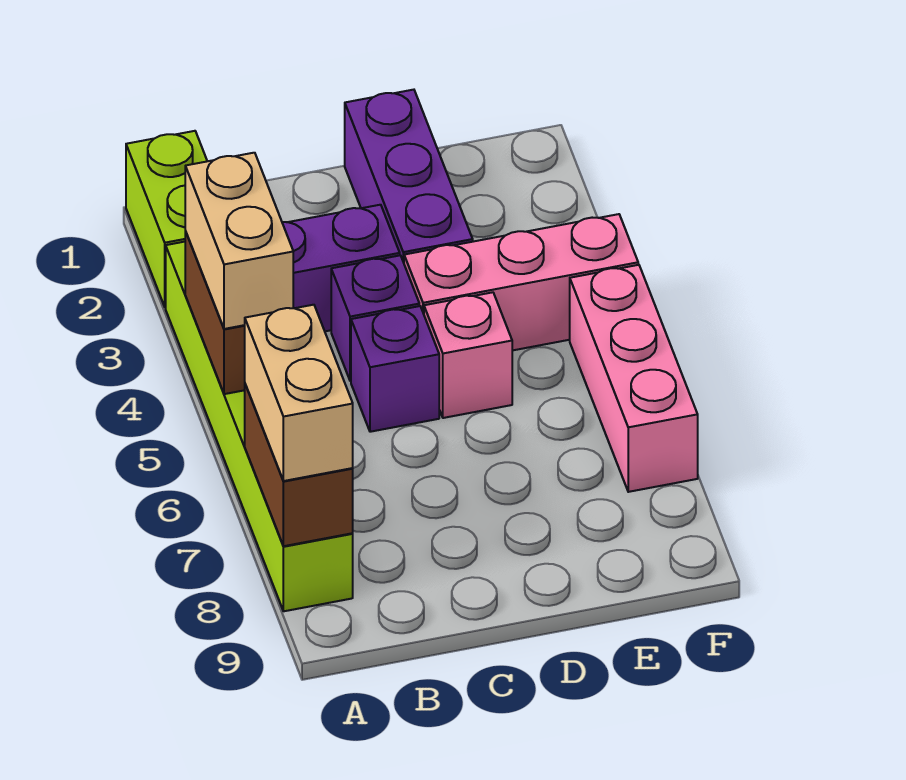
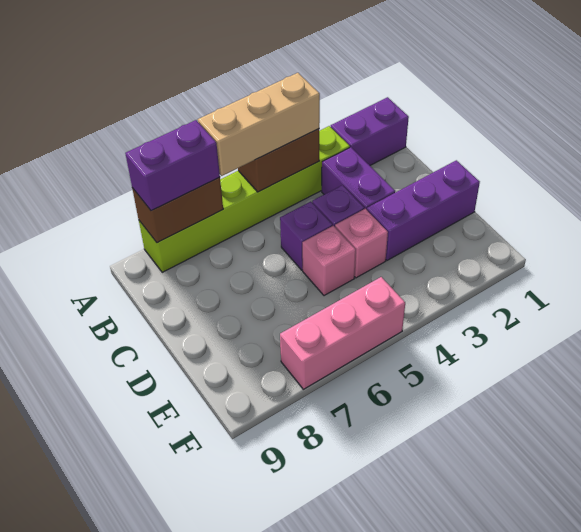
lime brick A1:A2 level 1 -> purple brick A1:A2 level 1
tan brick A4:A5 level 3 -> tan brick A4:A6 level 3
tan brick A7:A8 level 3 -> purple brick A7:A8 level 3
pink brick D4:F4 level 1 -> pink brick D4 level 1

